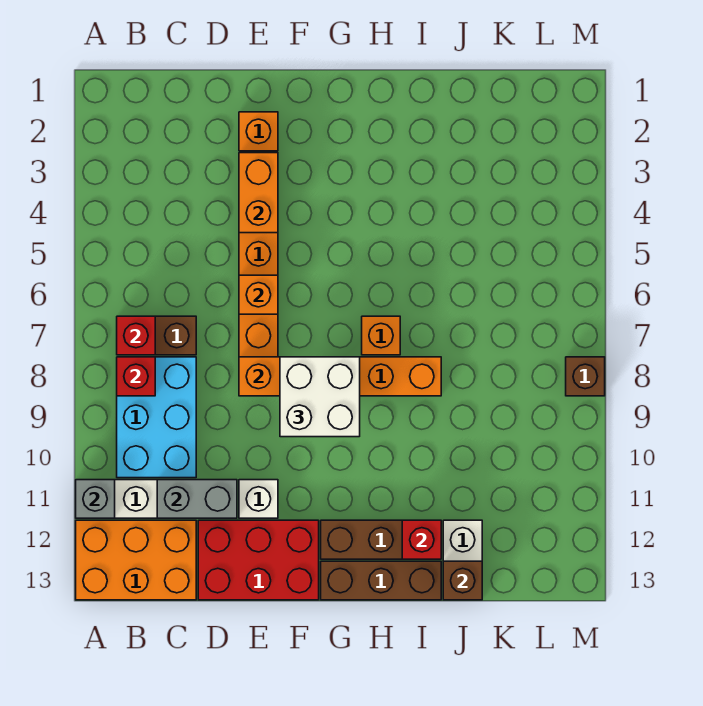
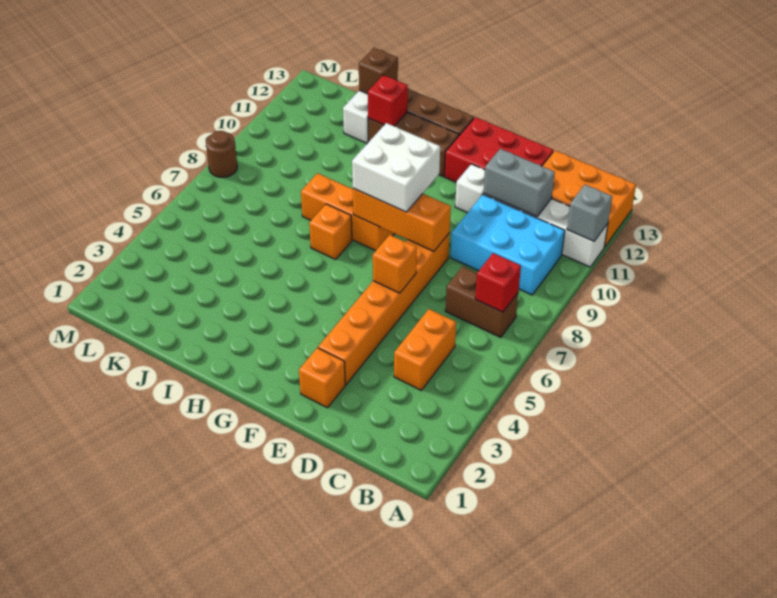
cyan brick B8:C10 level 1 -> cyan brick B9:D10 level 1
red brick B8 level 2 -> none
orange brick E3:E4 level 2 -> orange brick C4:C5 level 1
brown brick M8 level 1 -> brown round brick M8 level 1

